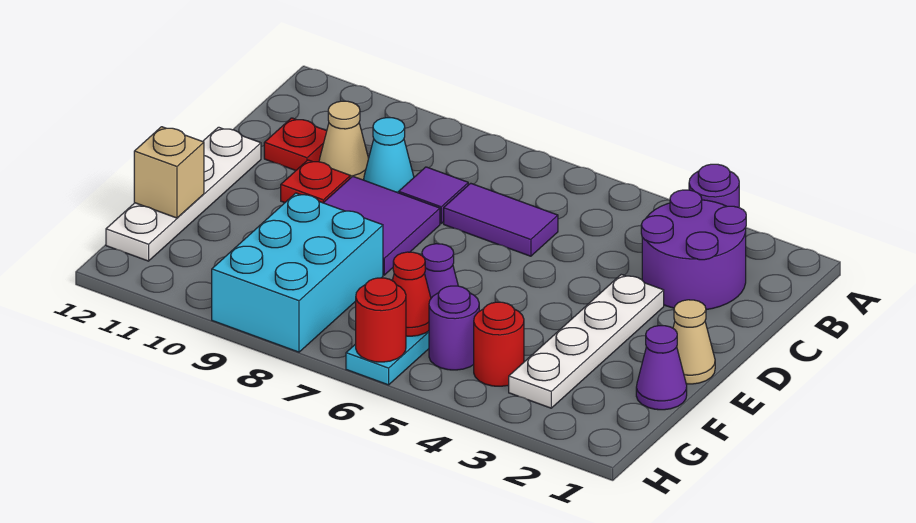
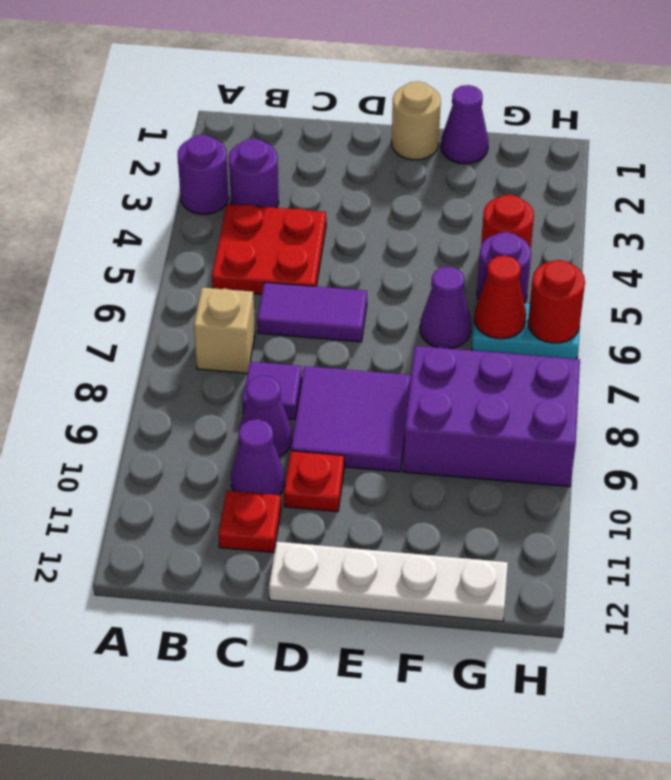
purple round brick B2:C3 level 1 -> purple round brick B3 level 1
none -> red plate B4:C5 level 1
purple tile C6:C7 level 1 -> purple tile C6:D6 level 1
cyan cone C9 level 1 -> purple cone C9 level 1
tan cone C10 level 1 -> purple cone C10 level 1
white plate D3:G3 level 1 -> none
tan cone E1 level 1 -> tan round brick E1 level 1
cyan brick F8:H9 level 1 -> purple brick F8:H9 level 1
tan brick F12 level 2 -> tan brick B7 level 1

